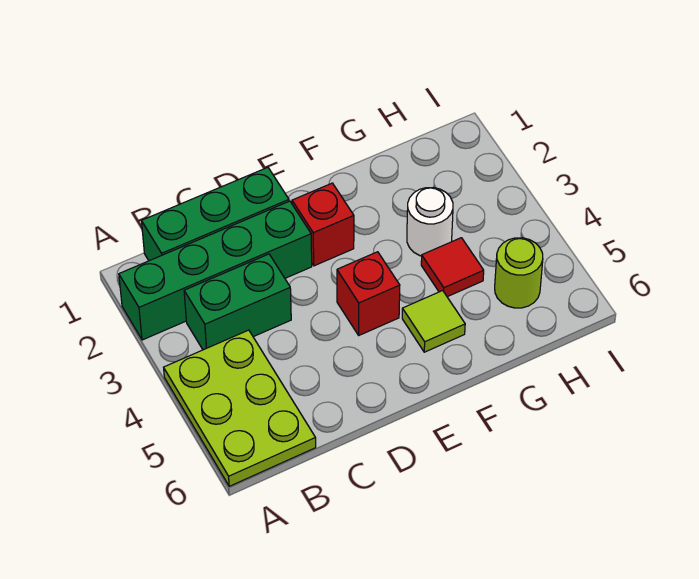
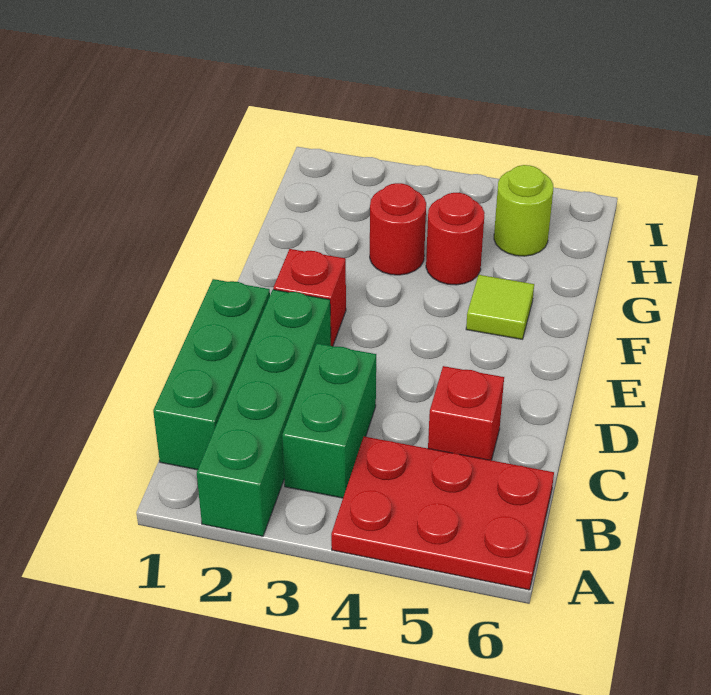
lime plate A4:B6 level 1 -> red plate A4:B6 level 1
red brick E4 level 1 -> red brick C5 level 1
white round brick G3 level 1 -> red round brick G3 level 1
red tile G4 level 1 -> red round brick G4 level 1

